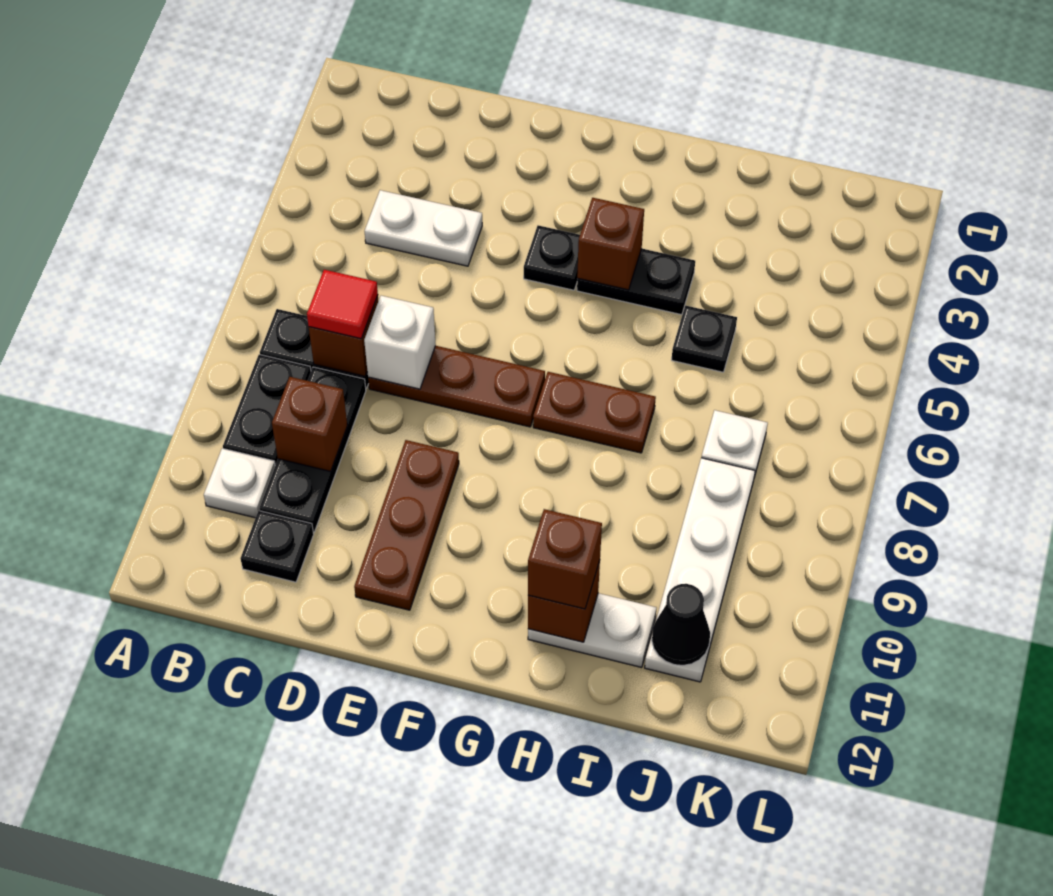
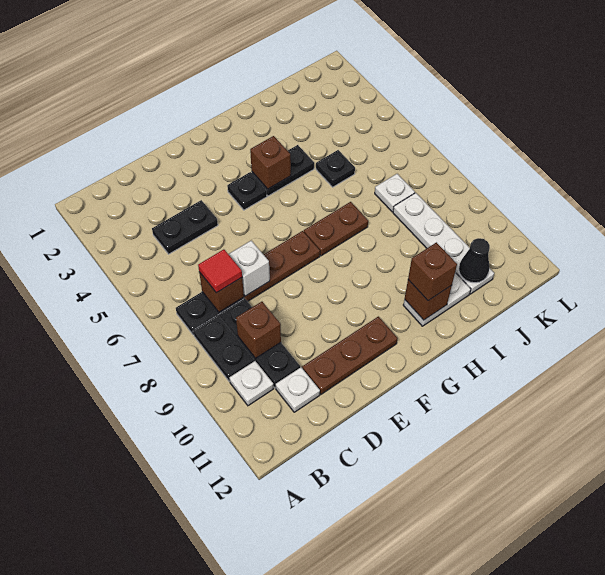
white plate C4:D4 level 1 -> black plate C4:D4 level 1
black plate C11 level 1 -> white plate C11 level 1
brown plate E9:E11 level 1 -> brown plate D11:F11 level 1

